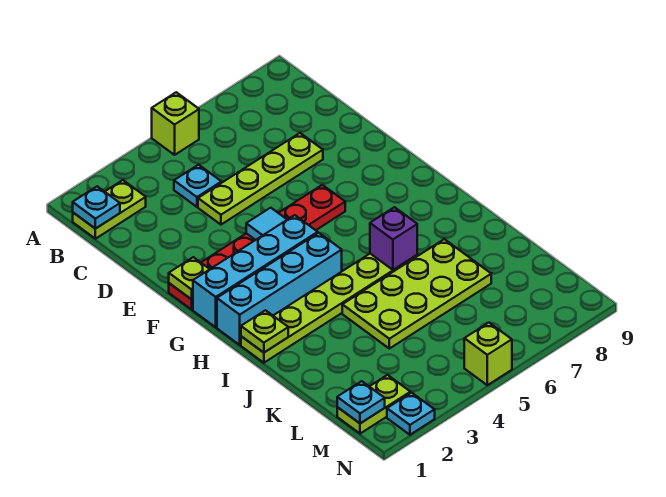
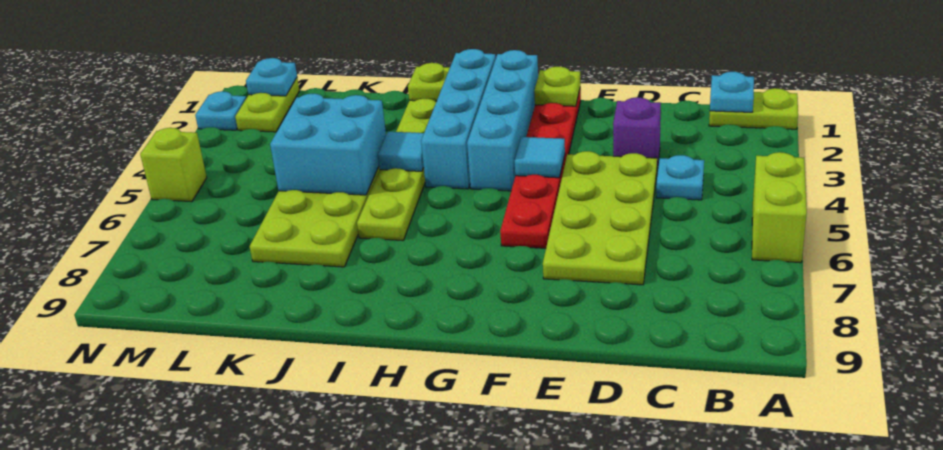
lime brick A5 level 1 -> lime brick A5:A6 level 1
lime plate B1:B2 level 1 -> lime plate A1:B1 level 1
lime plate D4:D7 level 1 -> lime plate D4:E7 level 1
none -> cyan tile I4 level 2
purple brick I6 level 2 -> purple brick D3 level 1
none -> cyan brick J4:K5 level 2

